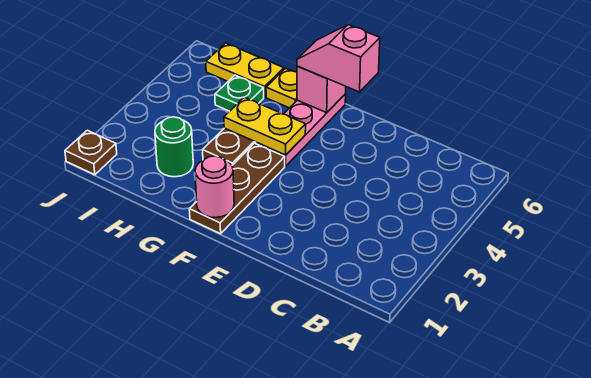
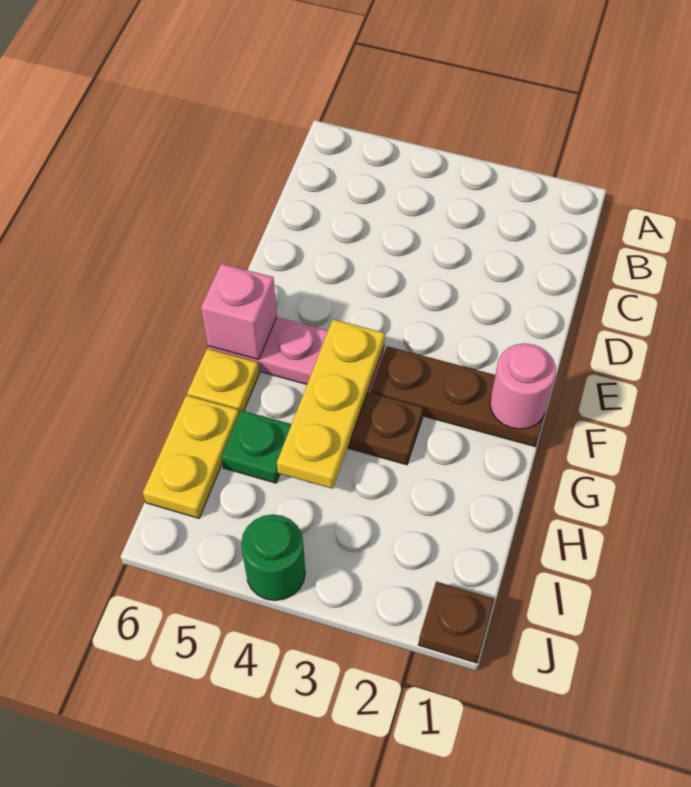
pink slope E6:F6 level 3 top E -> none
yellow plate F4:G4 level 2 -> yellow plate F4:H4 level 2
green round brick H2 level 1 -> green round brick J4 level 1

